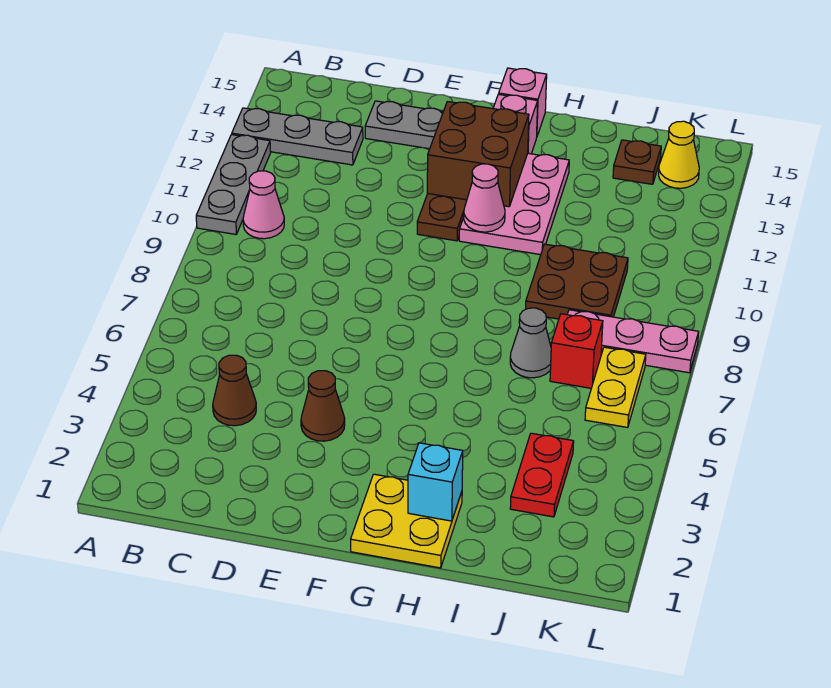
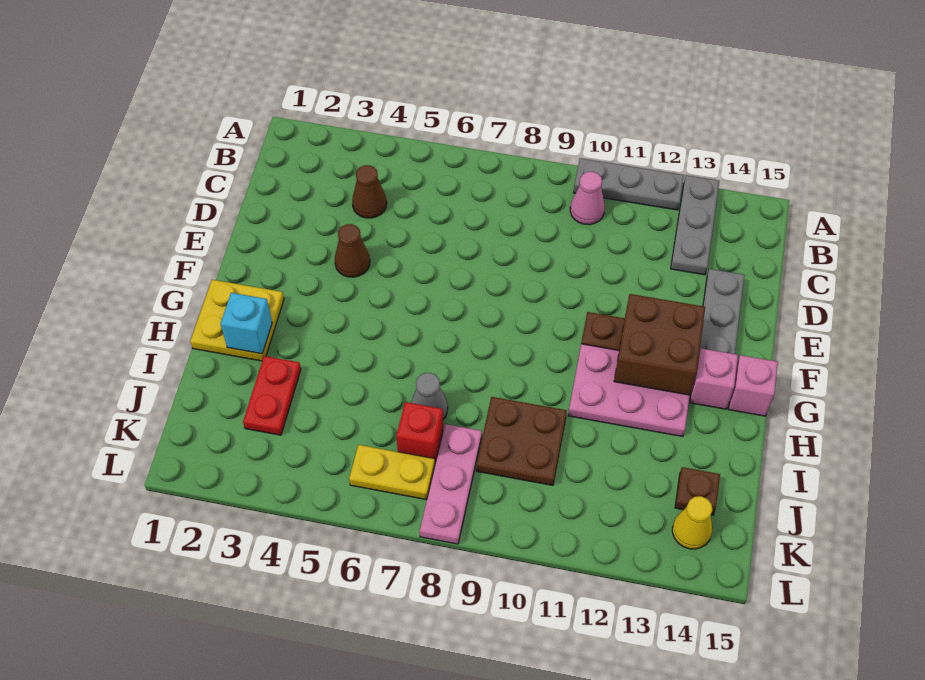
pink cone G11 level 2 -> none
red plate J3:J4 level 1 -> red plate I3:J3 level 1

